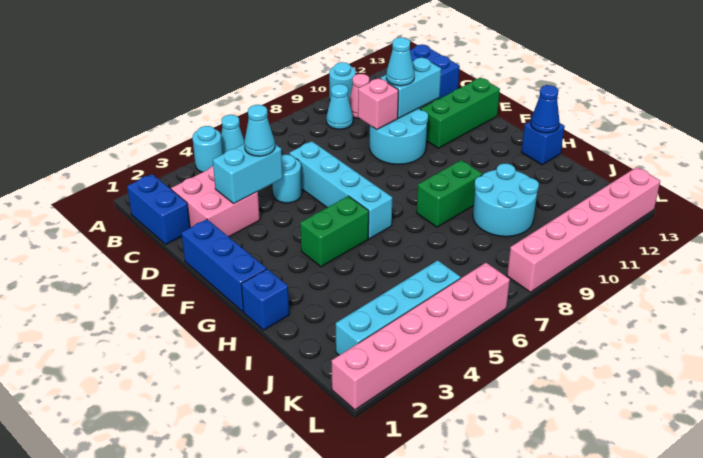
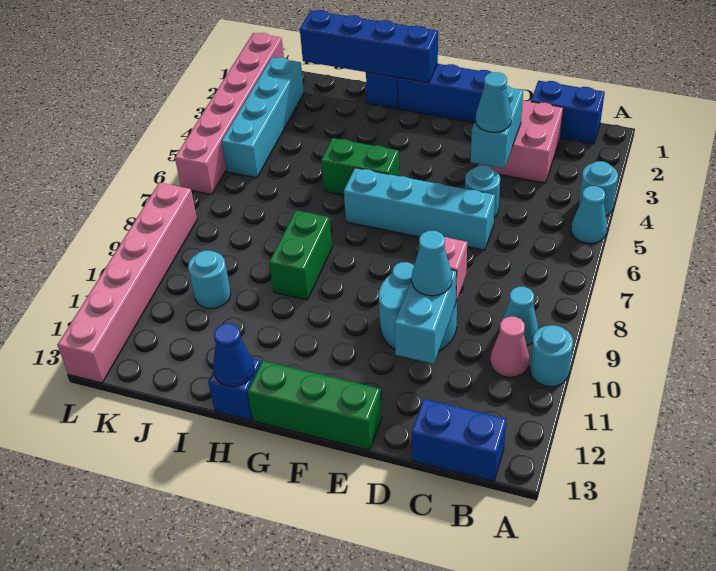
green brick E11:E13 level 1 -> green brick E13:G13 level 1
none -> blue brick G1:J1 level 2
green brick G4:G5 level 1 -> green brick G5:H5 level 1
cyan round brick I9:J10 level 1 -> cyan round brick J10 level 1

